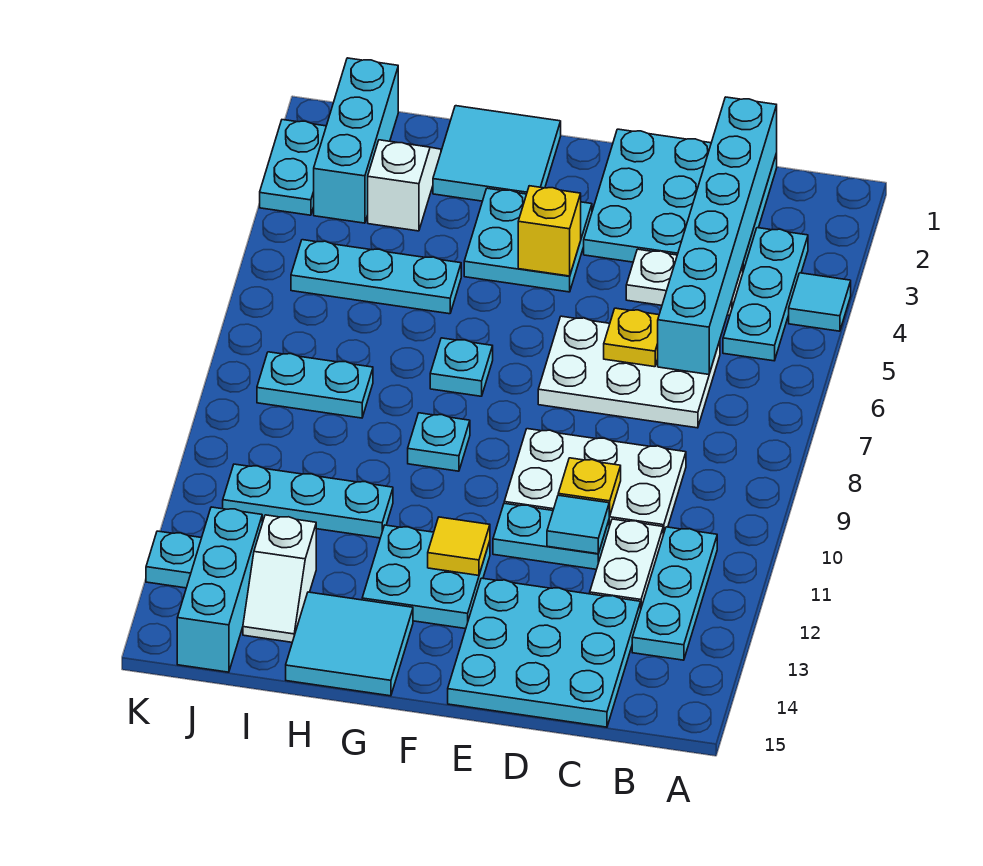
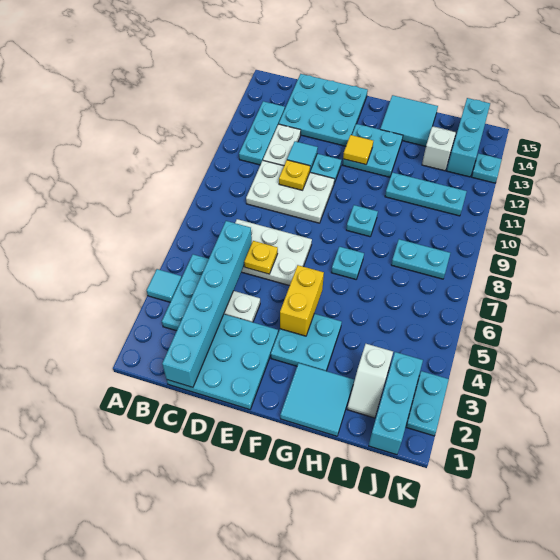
yellow brick F4 level 2 -> yellow brick F4:F5 level 2
cyan plate H5:J5 level 1 -> none

